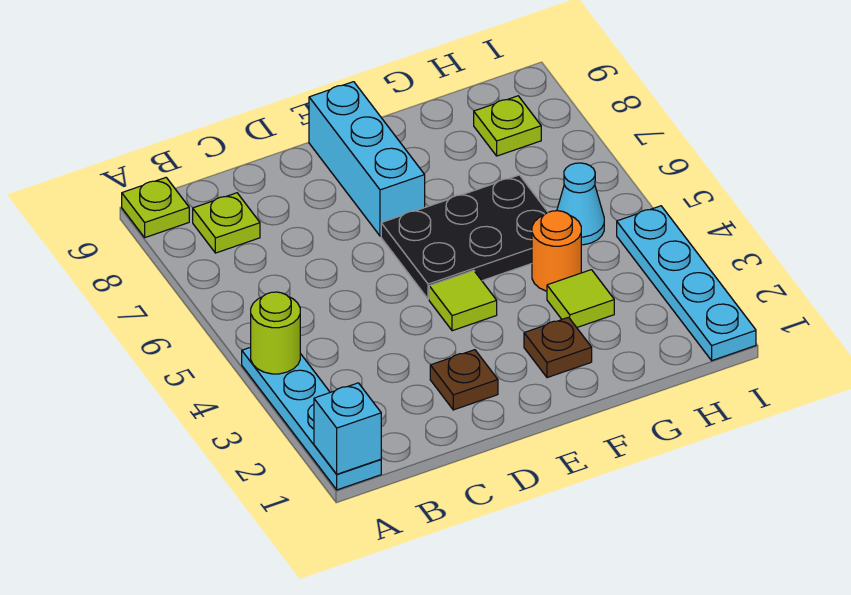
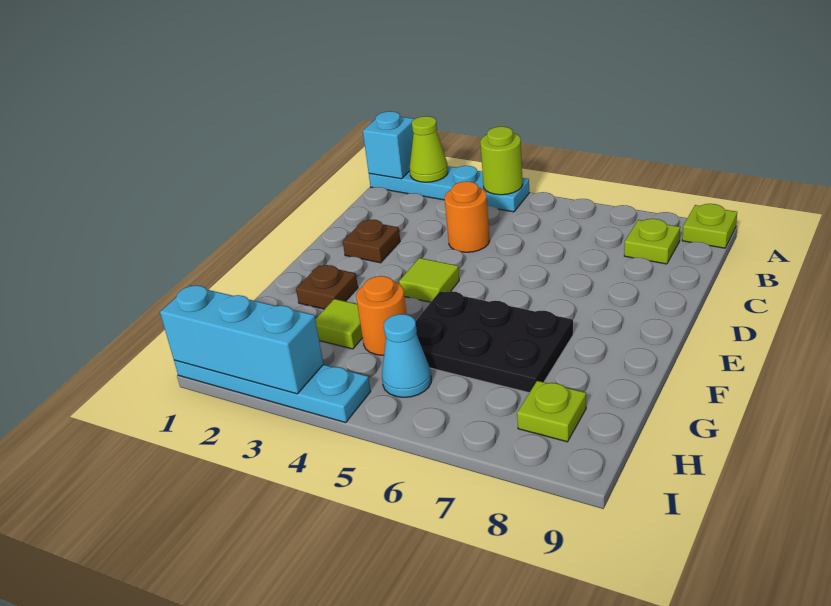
none -> lime cone A2 level 2
none -> orange round brick C4 level 1
black plate E5:G6 level 1 -> black plate F5:G7 level 1
cyan brick E7:E9 level 1 -> cyan brick I1:I3 level 2

